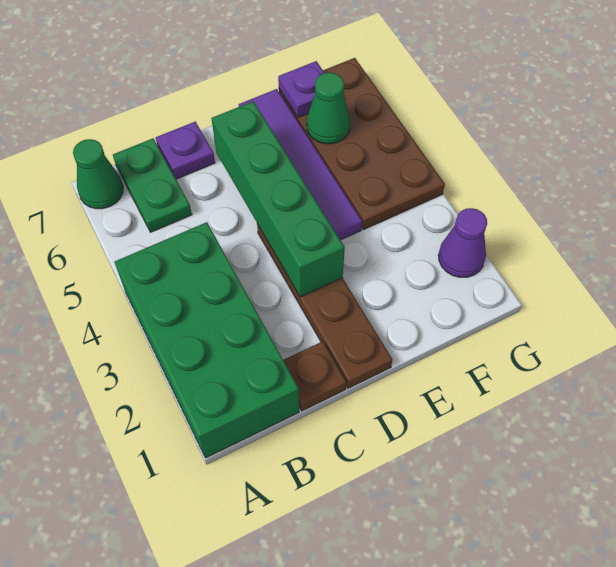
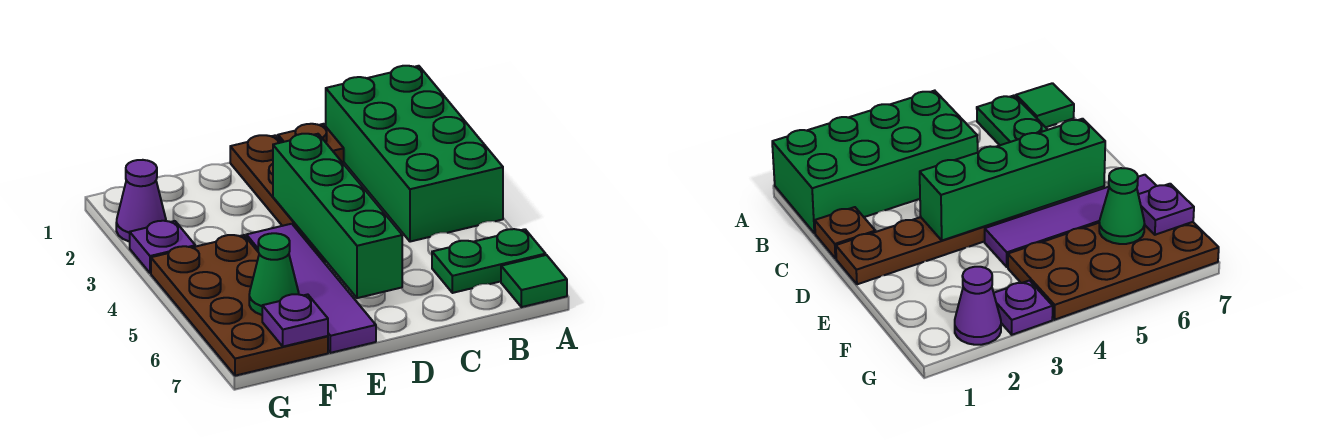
green cone A7 level 1 -> green tile A7 level 1
green plate B6:B7 level 1 -> green plate A6:B6 level 1
purple plate C7 level 1 -> purple plate G3 level 1

